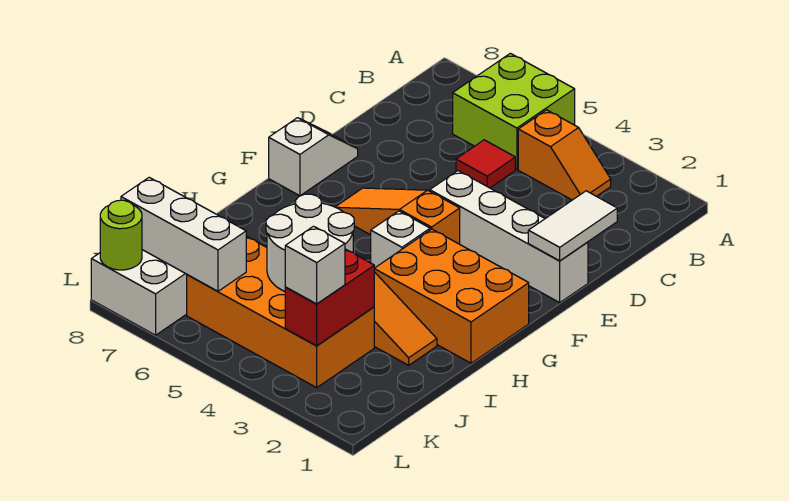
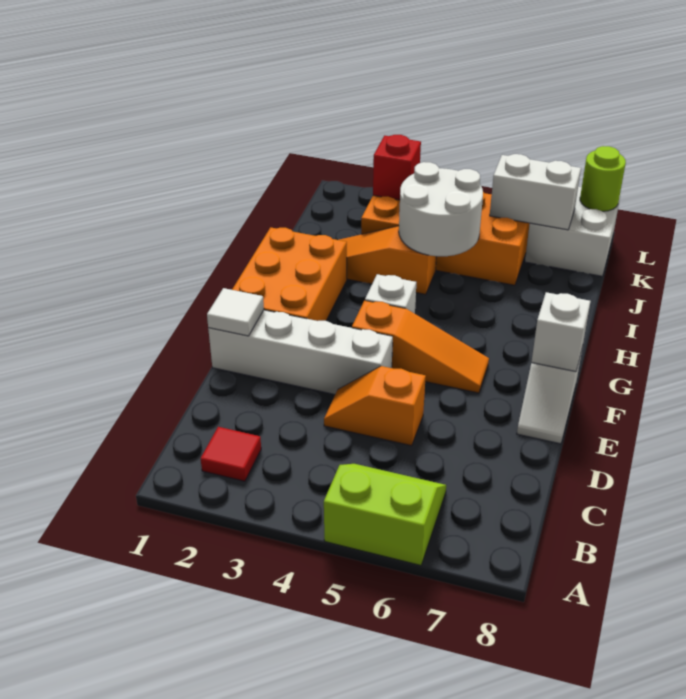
lime brick A5:B6 level 1 -> lime slope A5:B6 level 1 top A
orange slope B3:B4 level 1 top 4 -> orange slope D4:D5 level 1 top 5
red tile C5 level 1 -> red tile B2 level 1
white tile D1:E1 level 2 -> white tile E1 level 2
orange brick G1:H3 level 1 -> orange brick F1:H2 level 1
red brick J3:K3 level 2 -> red brick K3 level 2
white brick K3 level 3 -> white brick F8 level 2
white brick K6:K8 level 2 -> white brick K6:K7 level 2

